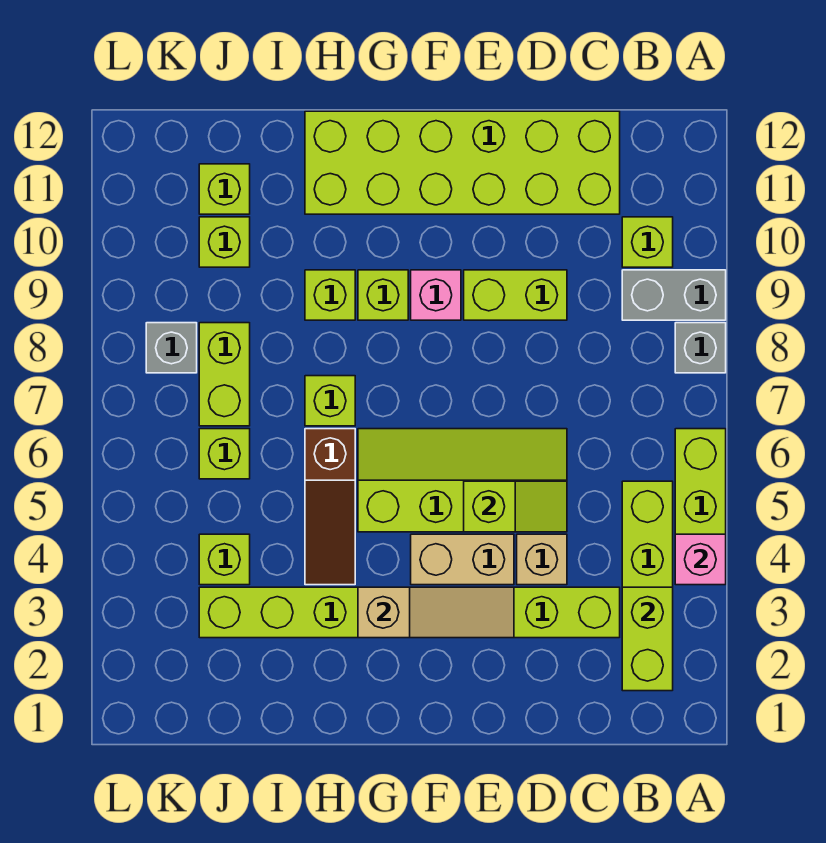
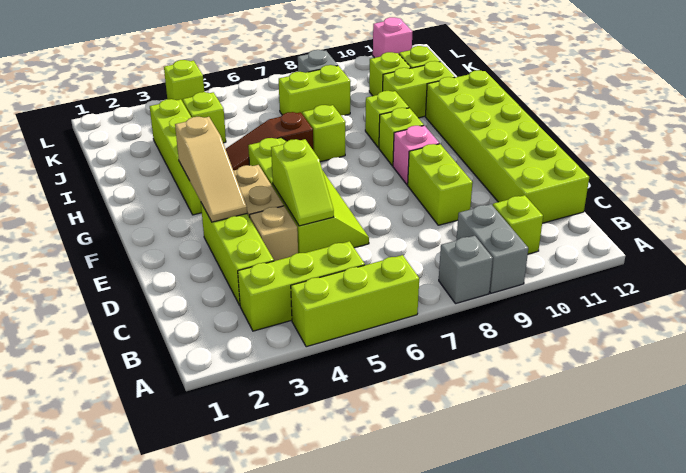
pink brick A4 level 2 -> pink brick L11 level 1
lime brick B2:B3 level 2 -> lime brick I10:I11 level 1
lime brick J6 level 1 -> lime brick L4 level 1

